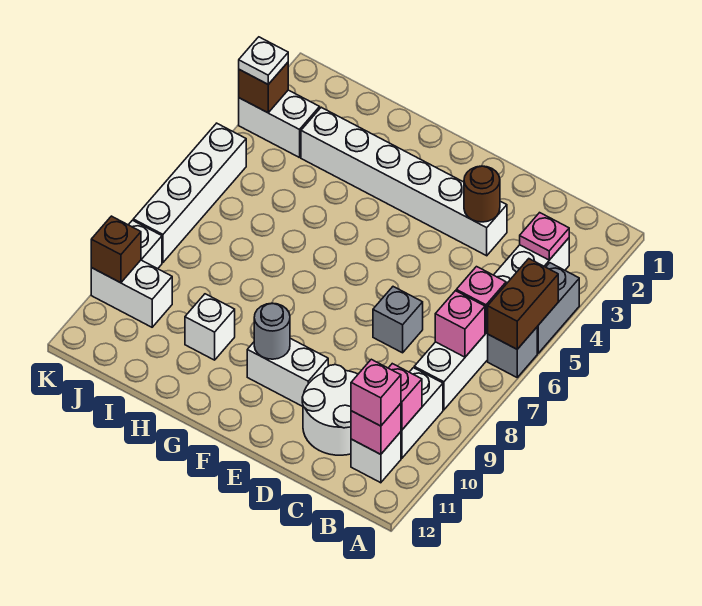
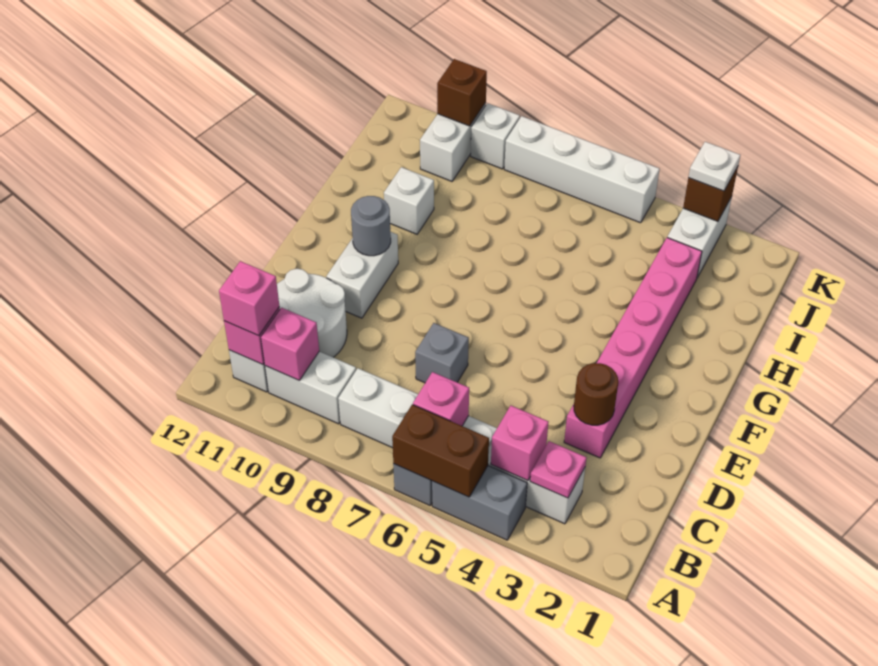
pink brick B7 level 2 -> pink brick B4 level 2
white brick D3:I3 level 1 -> pink brick D3:I3 level 1

